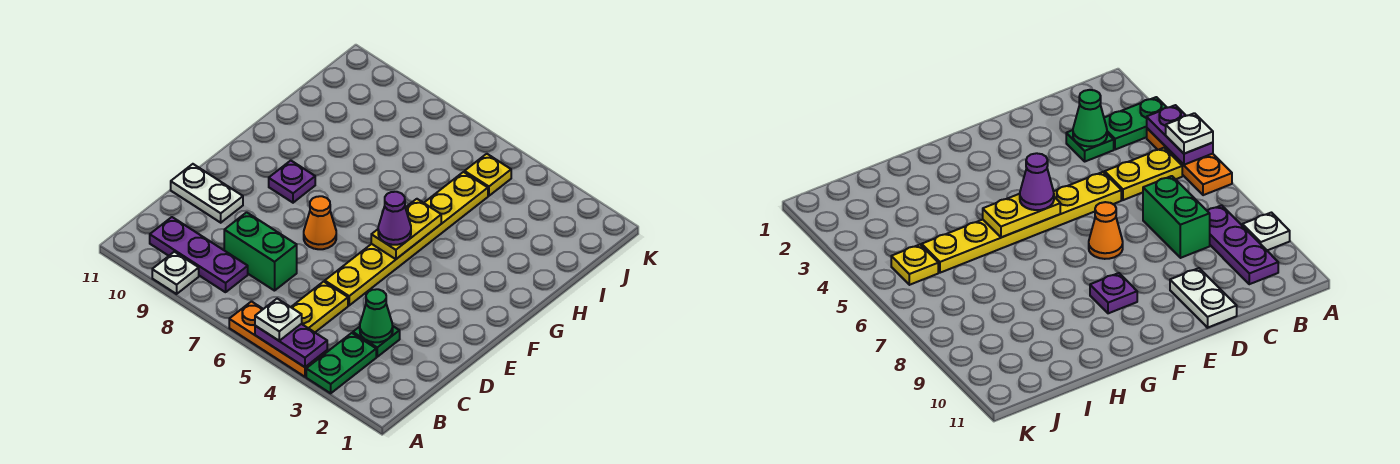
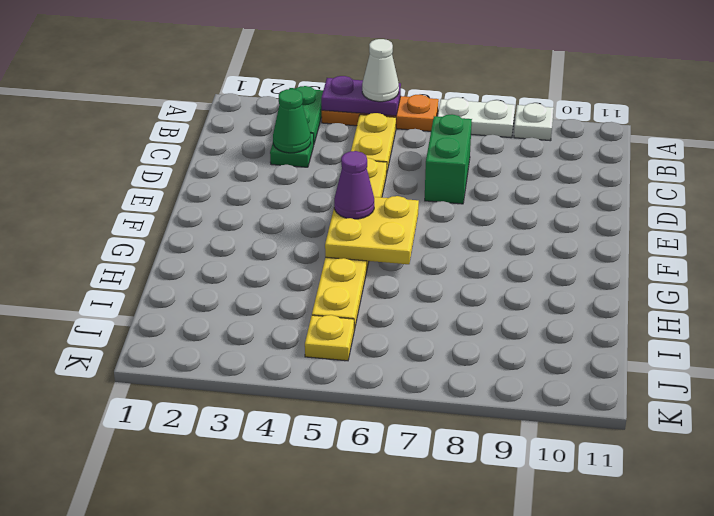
white plate A5 level 3 -> white cone A5 level 3
purple plate B8:B10 level 1 -> none
green brick C7:C8 level 1 -> green brick C7:D7 level 1
white plate D10:D11 level 1 -> white plate A7:A8 level 1
orange cone E7 level 1 -> none
yellow plate F5:G5 level 2 -> yellow plate F5:G6 level 2
purple plate F9 level 1 -> none

